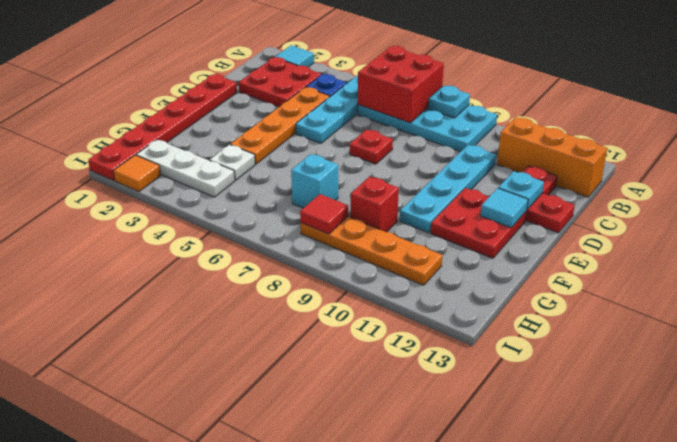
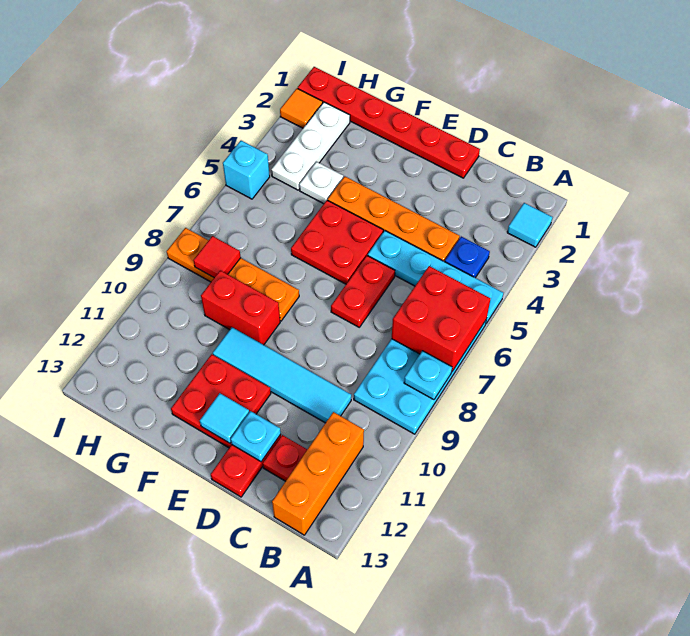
red plate B2:C3 level 1 -> red plate E5:F6 level 1
cyan plate C10:F10 level 1 -> cyan tile C10:F10 level 1
red plate D7 level 1 -> red plate D6:D7 level 1
cyan brick G7 level 1 -> cyan brick I5 level 1
red brick G9 level 1 -> red brick F9:G9 level 1
orange plate H8:H11 level 1 -> orange plate F8:I8 level 1

